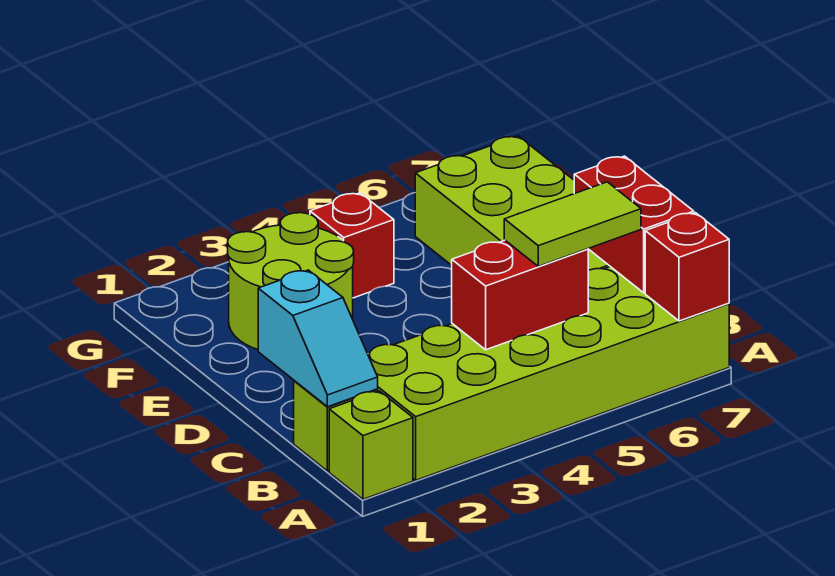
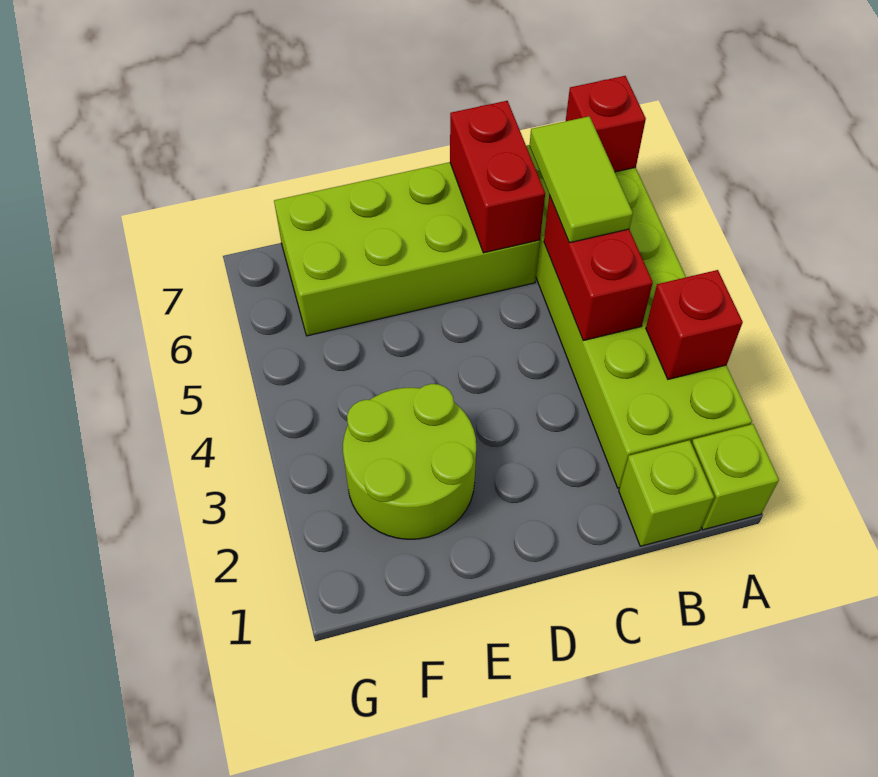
cyan slope B1:C1 level 2 top C -> none
red brick B7:C7 level 2 -> red brick C6:C7 level 2
red brick F4 level 1 -> red brick A3 level 2

